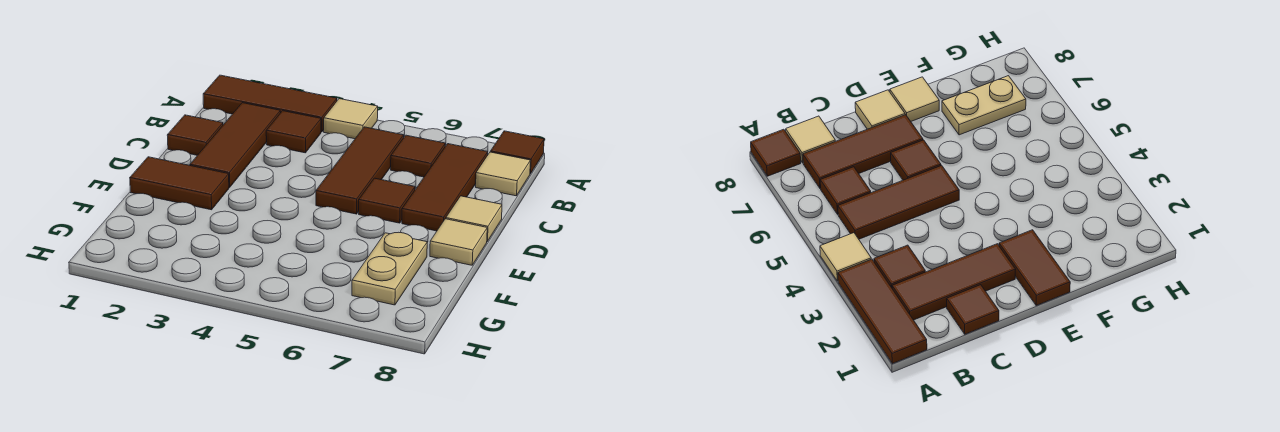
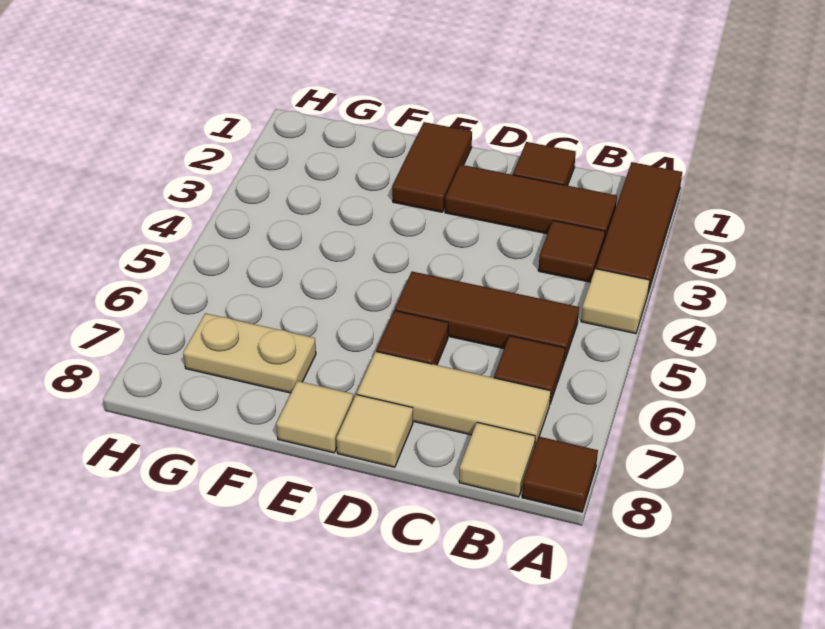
brown tile B7:D7 level 1 -> tan tile B7:D7 level 1

